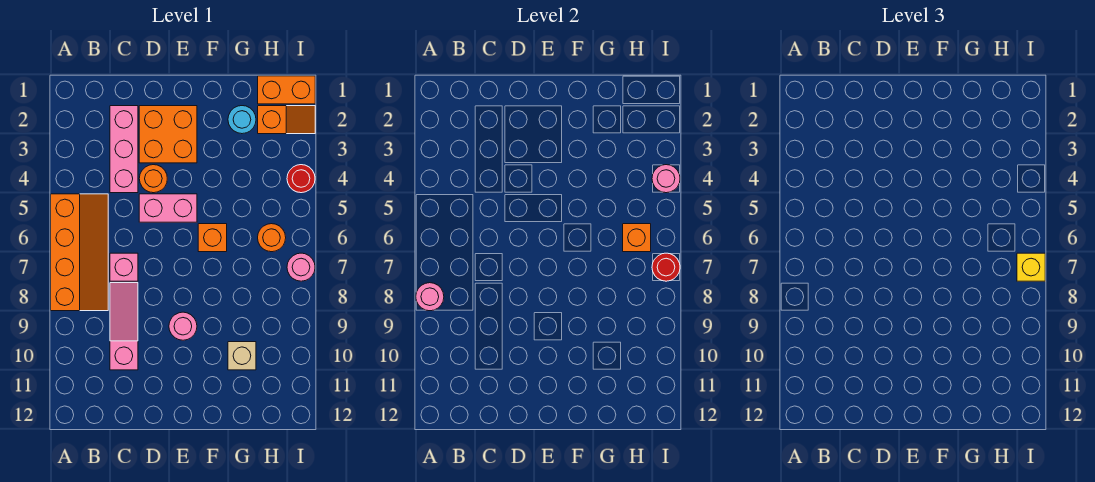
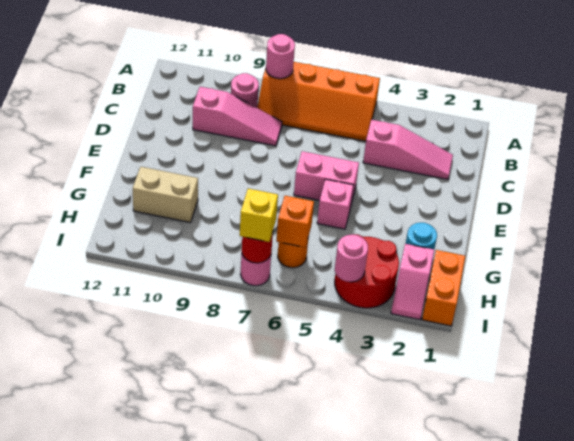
pink brick C2:C4 level 1 -> pink slope C2:C4 level 1 top 4
pink brick C7 level 1 -> pink brick F5 level 1
orange brick D2:E3 level 1 -> none
orange round brick D4 level 1 -> none
pink brick D5:E5 level 1 -> pink brick E5:E6 level 1
pink round brick E9 level 1 -> pink round brick B9 level 1
orange brick F6 level 1 -> none
tan brick G10 level 1 -> tan brick G10:G11 level 1
orange slope H2:I2 level 1 top H -> pink slope H2:I2 level 1 top H
red round brick I4 level 1 -> red round brick H3:I4 level 1

